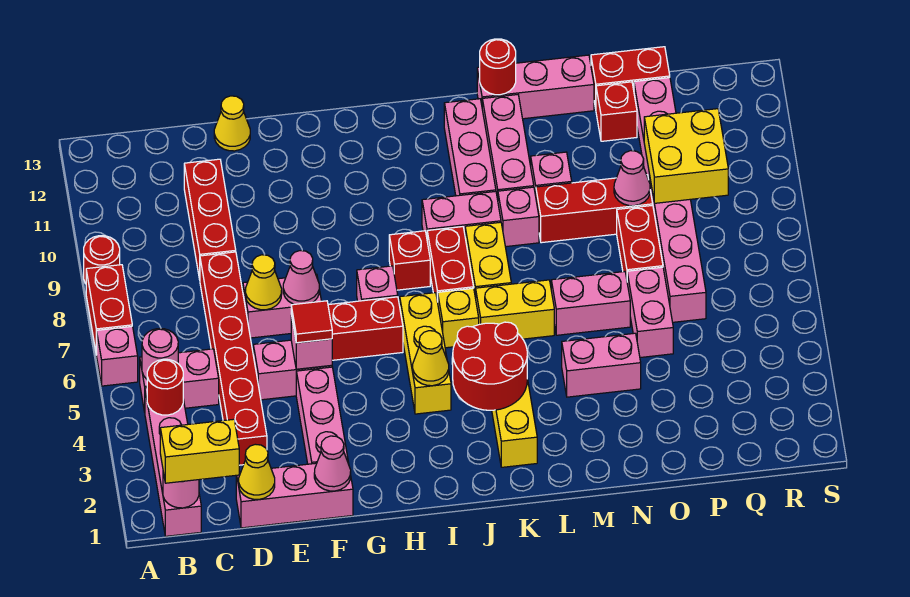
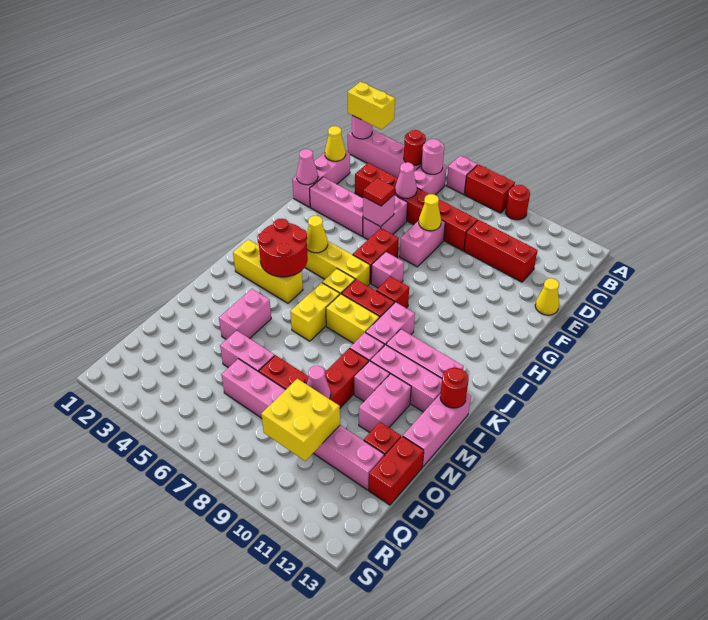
yellow brick B1:C1 level 3 -> yellow brick B1:B2 level 3
pink cone F7 level 2 -> pink cone D5 level 2
pink brick M6:N6 level 1 -> pink brick M11:N11 level 1

